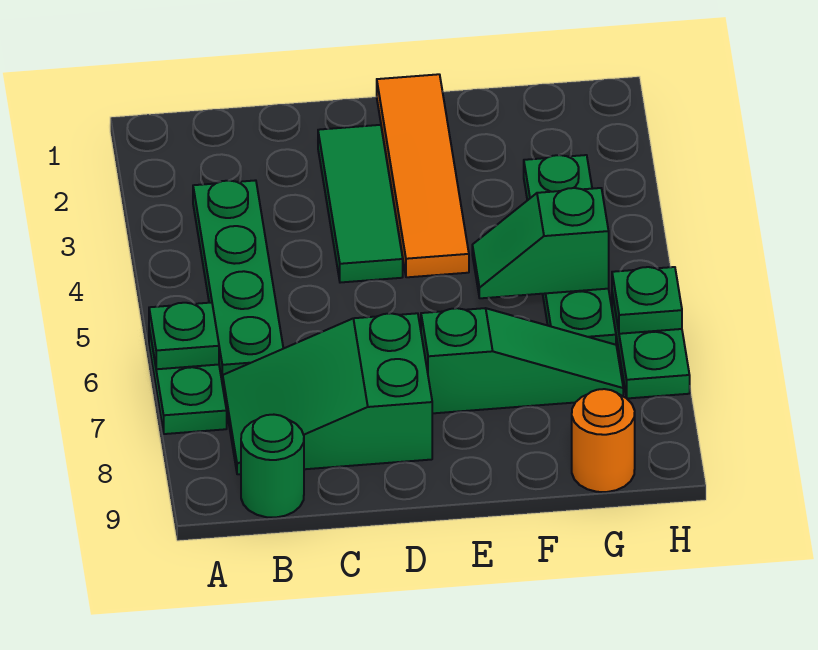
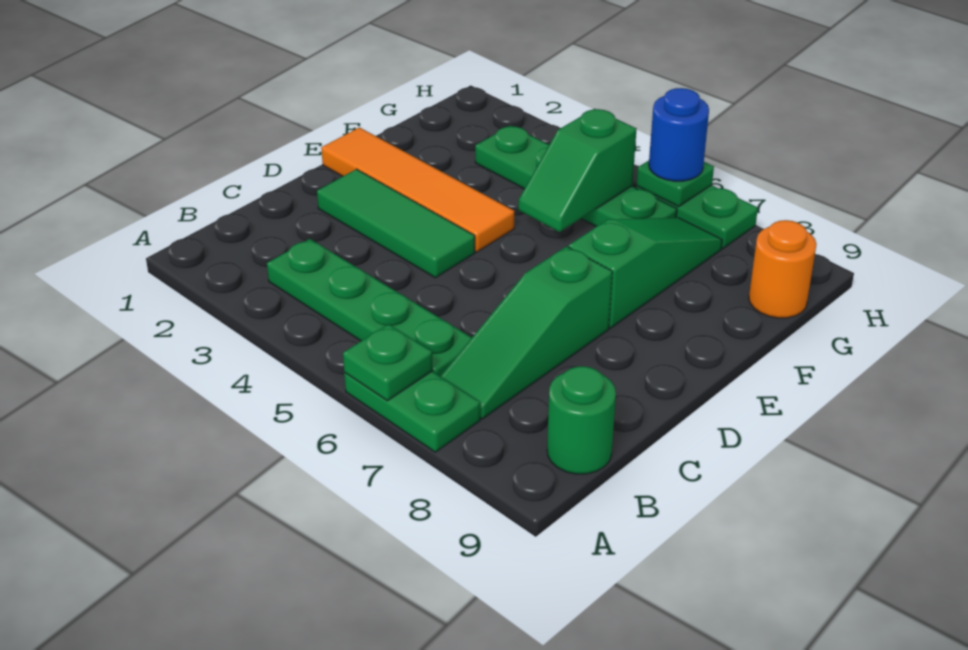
green slope B7:D8 level 1 top D -> green slope B7:D7 level 1 top D
none -> blue round brick H6 level 3

